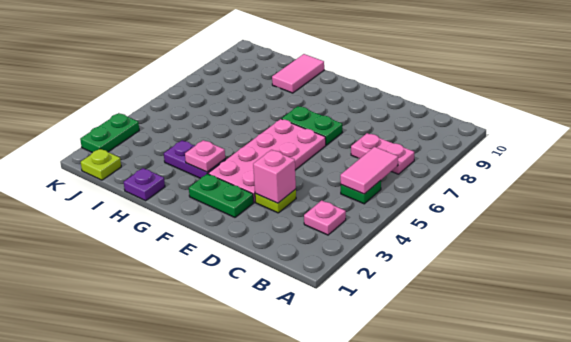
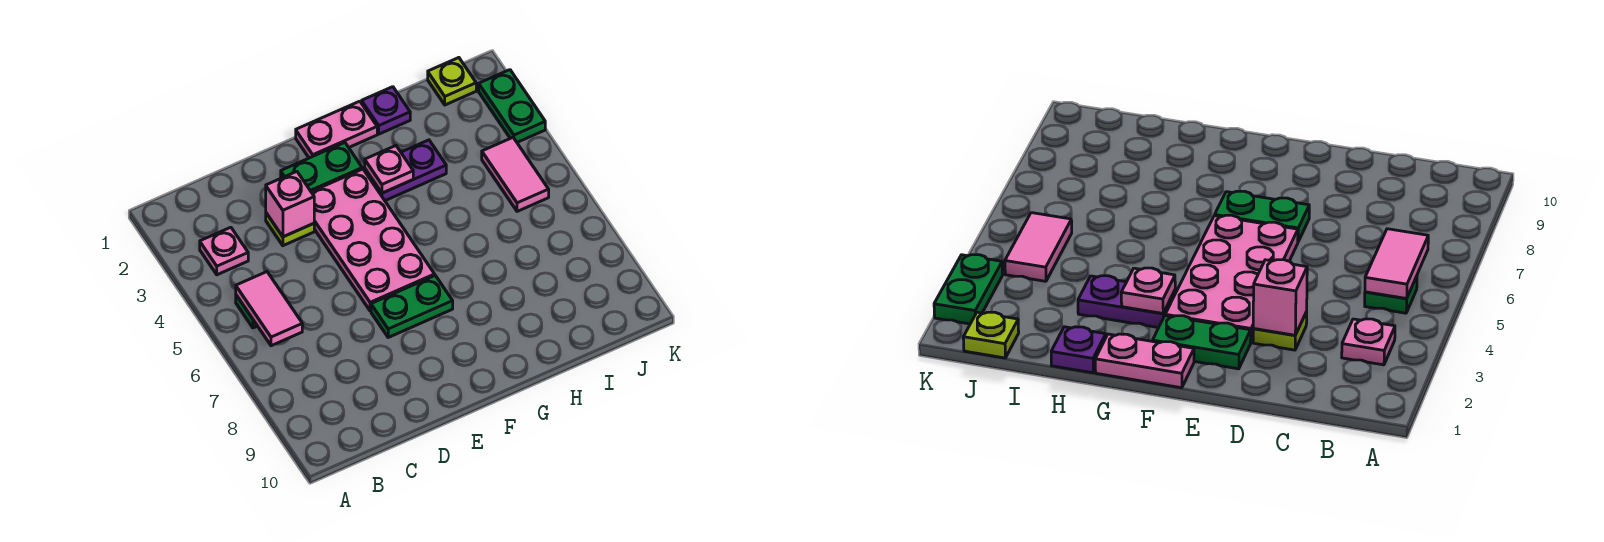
pink plate B7:C7 level 1 -> pink plate F1:G1 level 1
pink tile H9:H10 level 1 -> pink tile J4:J5 level 1

